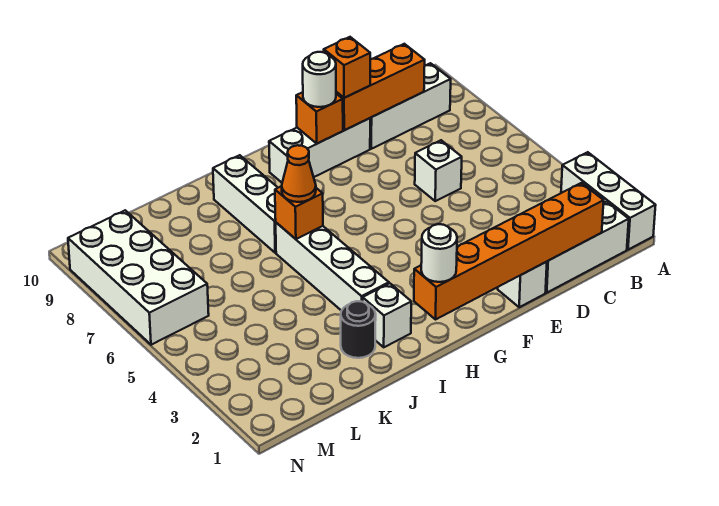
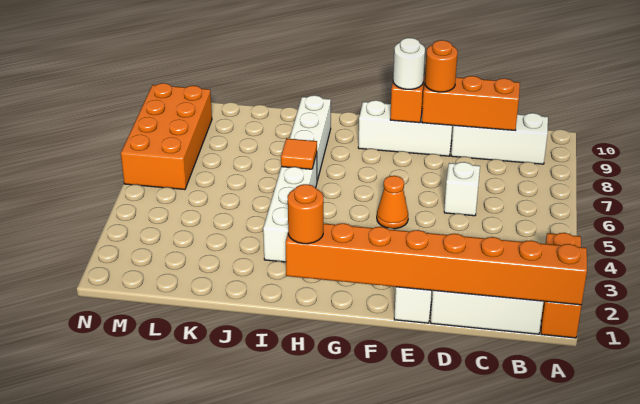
white brick A1:A3 level 1 -> orange brick A1:A3 level 1
orange brick C1:H1 level 2 -> orange brick A1:H1 level 2
orange brick E9 level 3 -> orange round brick E9 level 3
white round brick H1 level 3 -> orange round brick H1 level 3
white brick I2 level 1 -> none
orange brick I6 level 2 -> orange tile I6 level 2
orange cone I6 level 3 -> orange cone F5 level 1
black round brick J2 level 1 -> none
white brick M6:N9 level 1 -> orange brick M6:N9 level 1

